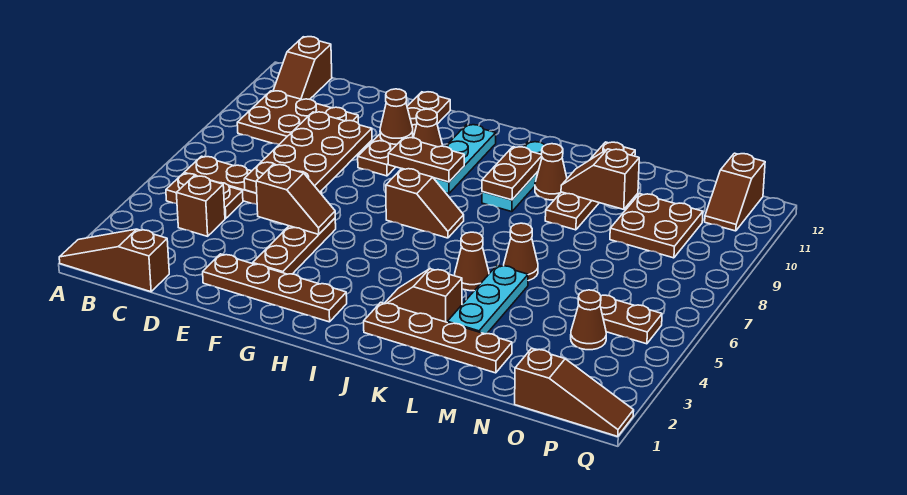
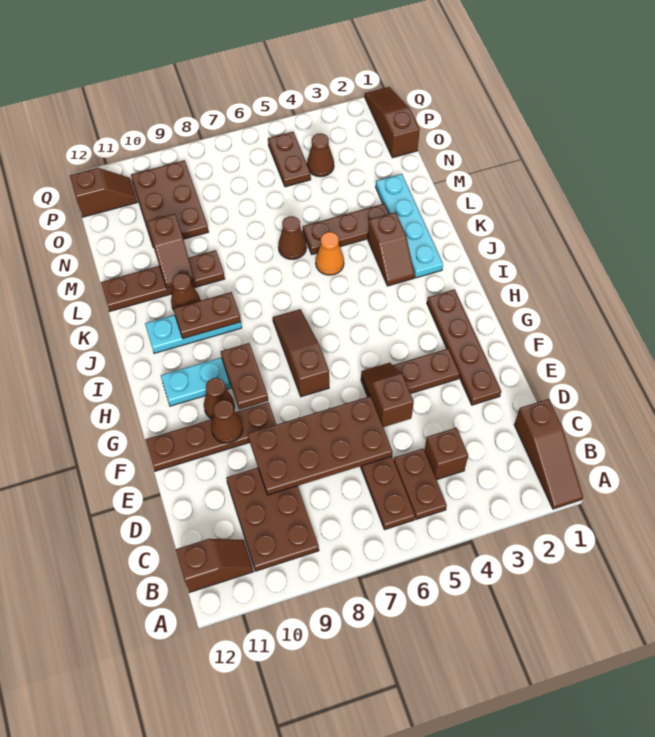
brown slope H7:I7 level 1 top H -> brown slope G7:I7 level 1 top G
brown plate J2:M2 level 1 -> cyan plate J2:M2 level 1
brown cone K5 level 1 -> orange cone K5 level 1
cyan plate L3:L5 level 1 -> brown plate L3:L5 level 1
brown plate N9:O10 level 1 -> brown plate N9:P10 level 1

